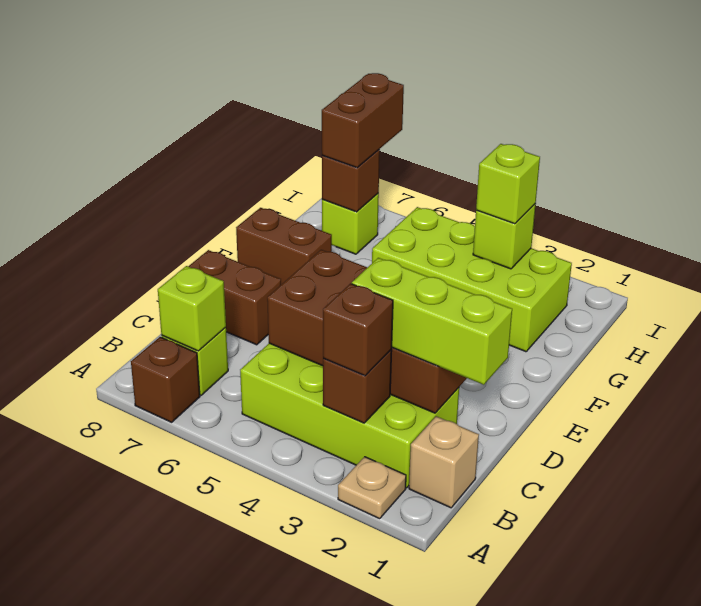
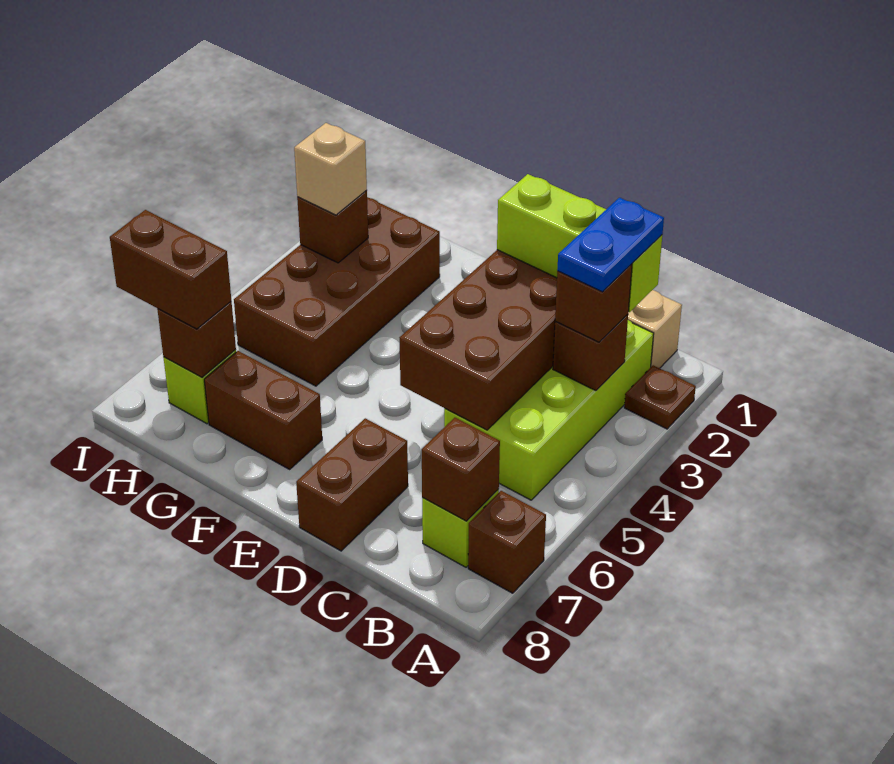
tan plate A2 level 1 -> brown plate A2 level 1
none -> blue plate B2:B3 level 4
lime brick B7 level 2 -> brown brick B7 level 2
lime brick C1:C3 level 3 -> lime brick B2:D2 level 3
brown brick F7:F8 level 1 -> brown brick F7:G7 level 1
lime brick G2:H5 level 1 -> brown brick G2:H5 level 1
lime brick H3 level 2 -> brown brick H3 level 2
lime brick H3 level 3 -> tan brick H3 level 3

